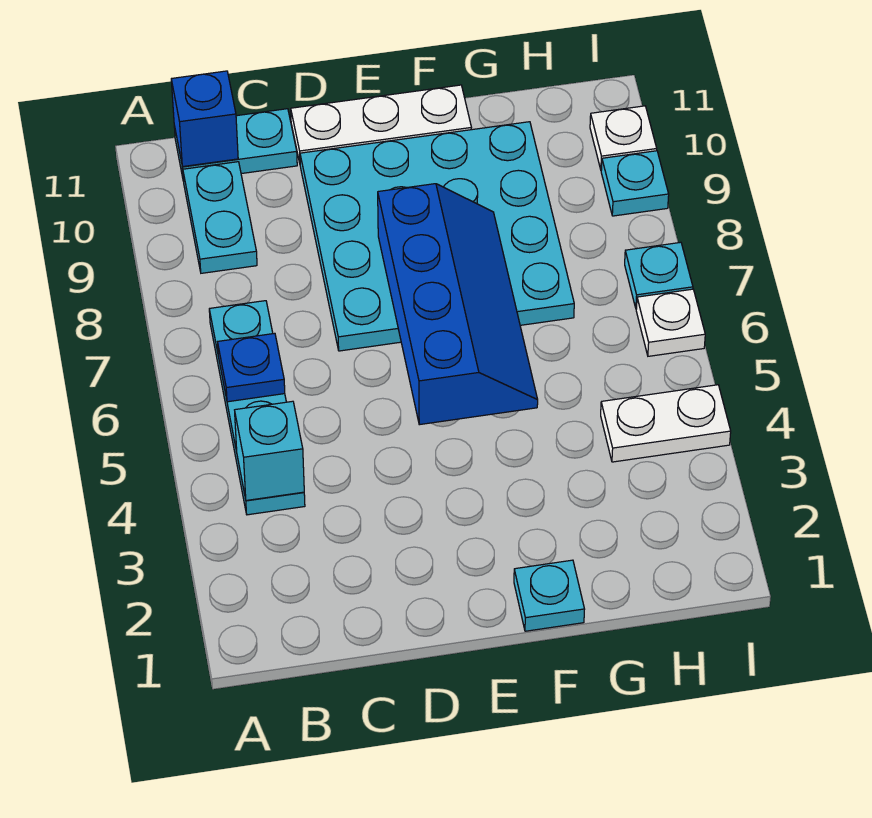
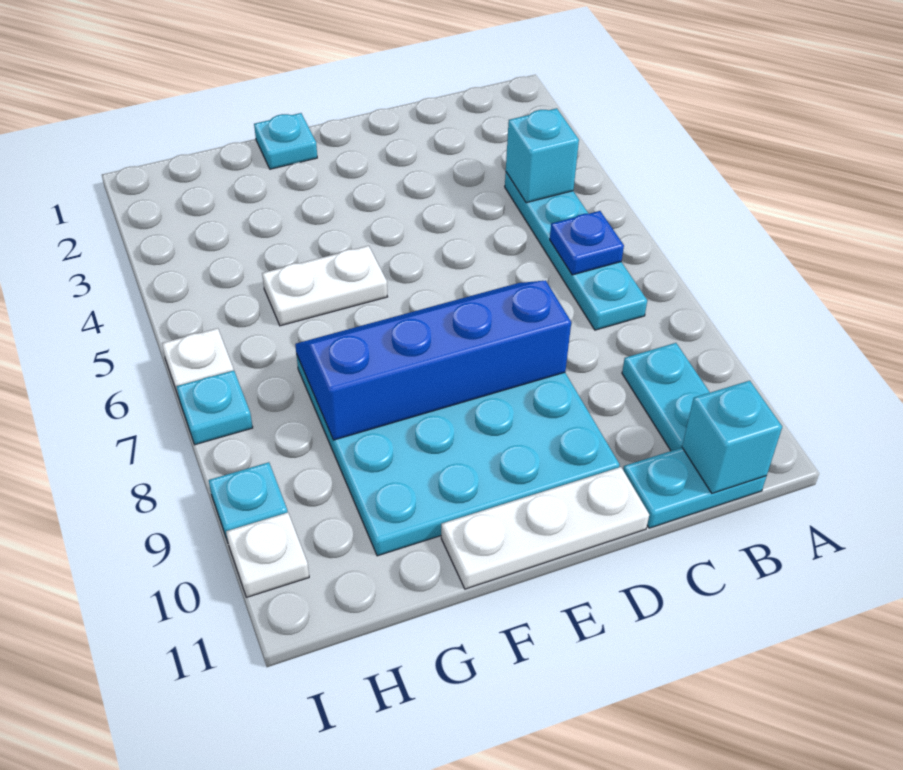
blue brick B11 level 2 -> cyan brick B11 level 2
blue slope E5:F8 level 2 top E -> blue slope D7:G8 level 2 top 8
white plate H4:I4 level 1 -> white plate F5:G5 level 1

